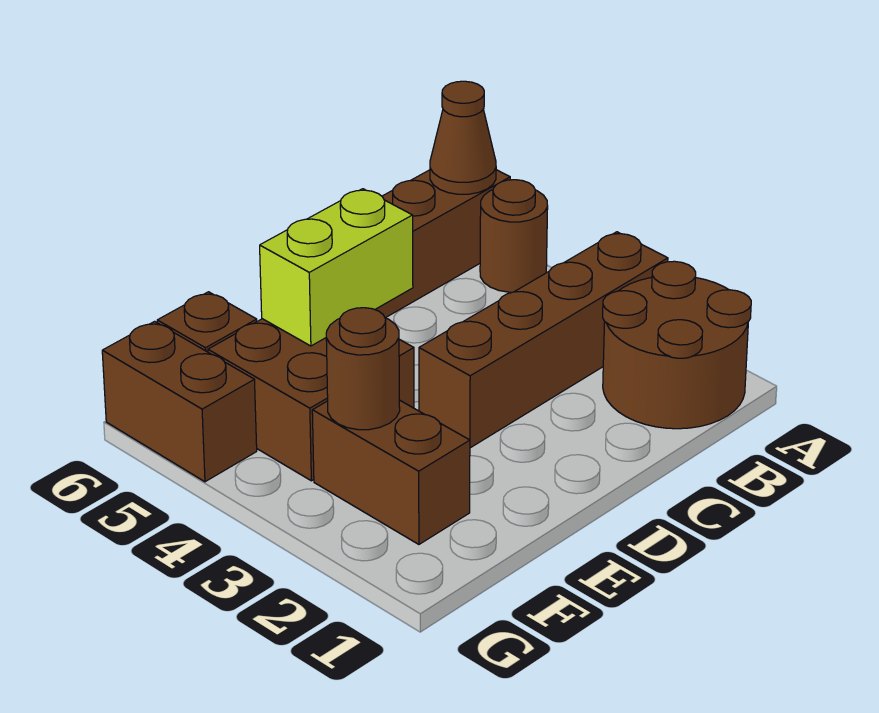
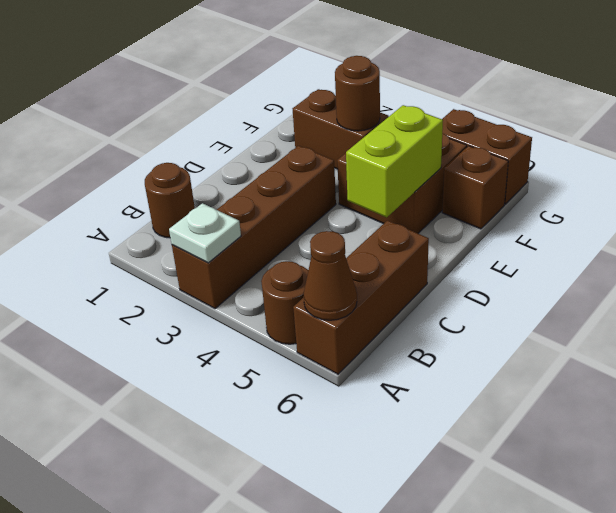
brown round brick A1:B2 level 1 -> brown round brick B1 level 1
none -> white plate A3 level 2

